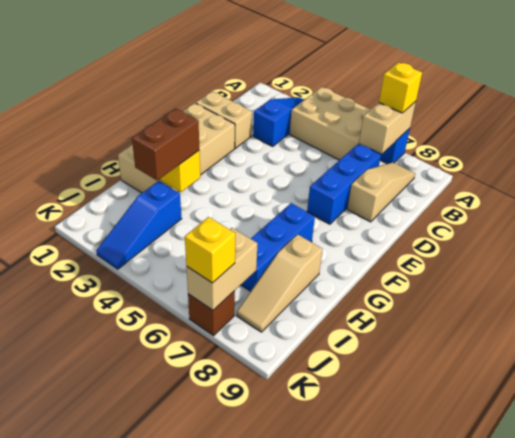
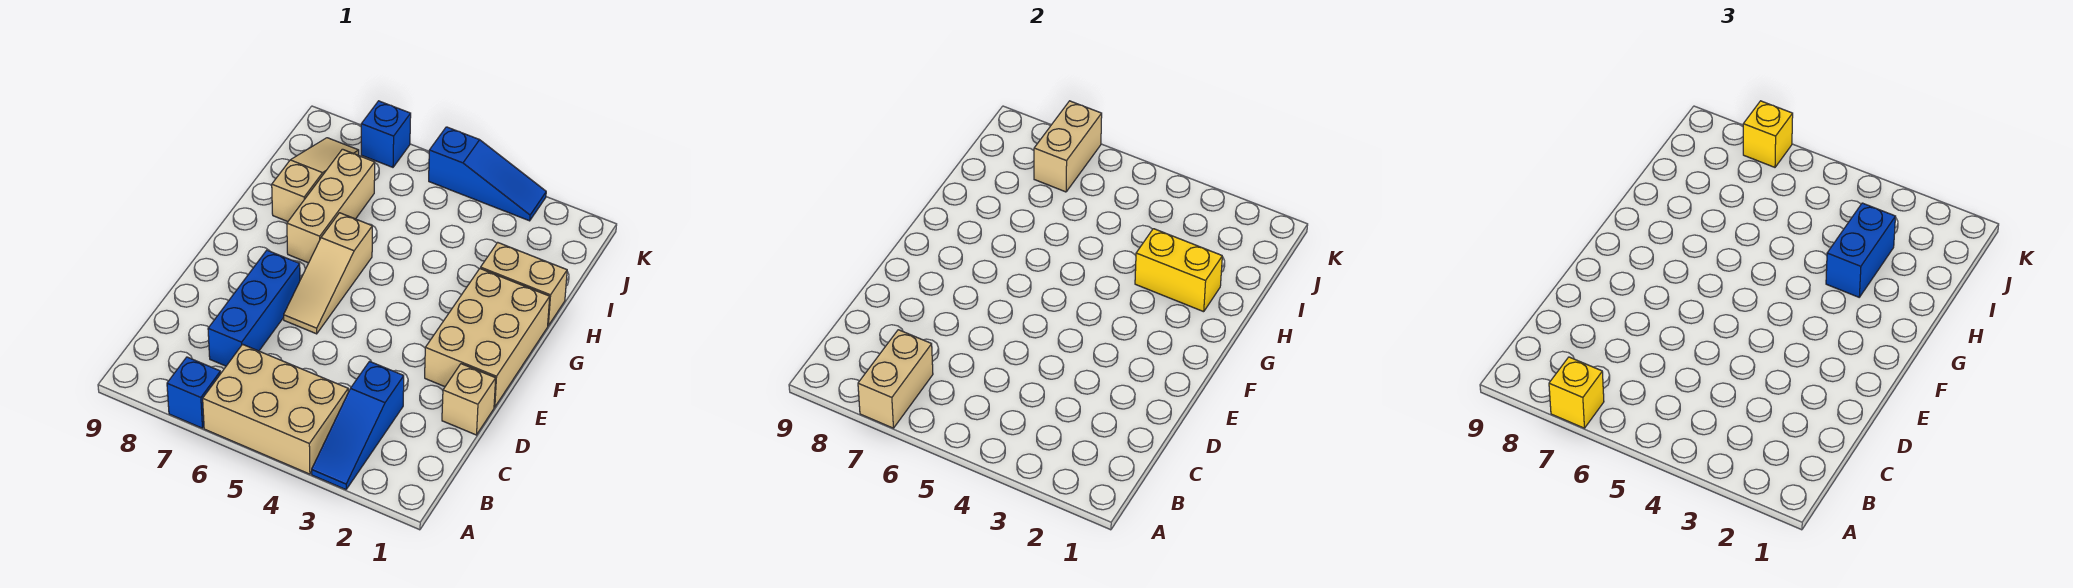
tan slope B8:D8 level 1 top D -> tan slope E6:G6 level 1 top G
tan brick D1:D2 level 1 -> tan brick D1 level 1
blue brick G7:I7 level 1 -> tan brick G7:I7 level 1
brown brick H3:I3 level 3 -> blue brick H3:I3 level 3
blue slope I3:K3 level 1 top I -> blue slope K3:K5 level 1 top 5
brown brick K7 level 1 -> blue brick K7 level 1

